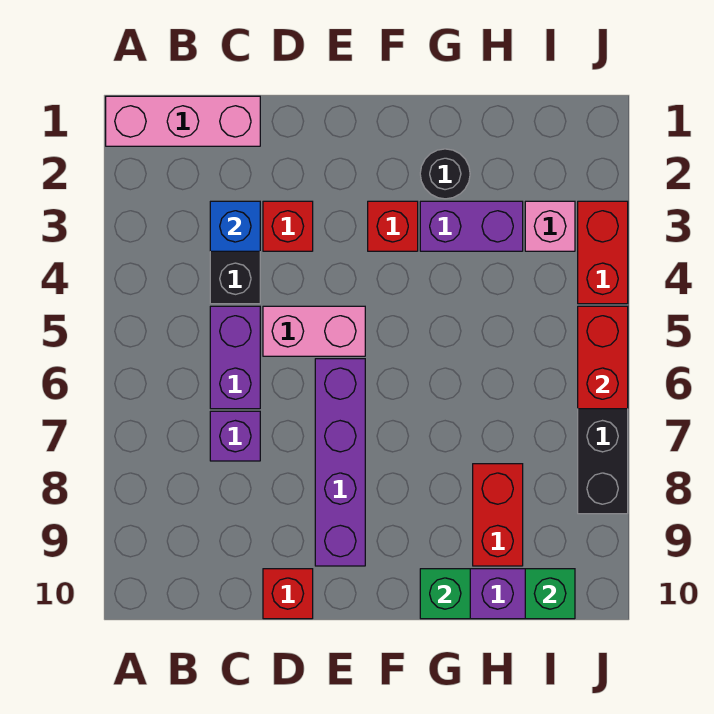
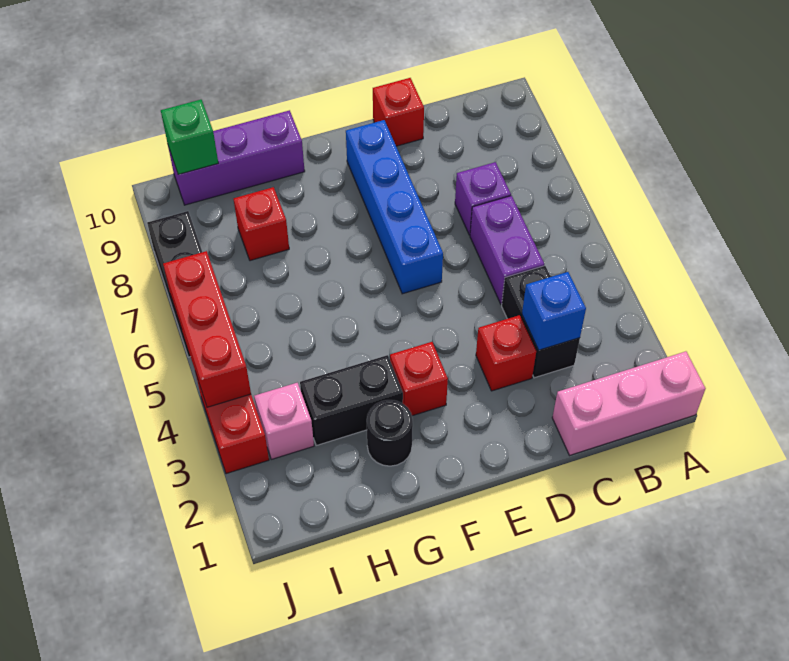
pink brick D5:E5 level 1 -> none
purple brick E6:E9 level 1 -> blue brick E6:E9 level 1
purple brick G3:H3 level 1 -> black brick G3:H3 level 1
green brick G10 level 2 -> none
red brick H8:H9 level 1 -> red brick H8 level 1
red brick J5:J6 level 2 -> red brick J4:J6 level 2

